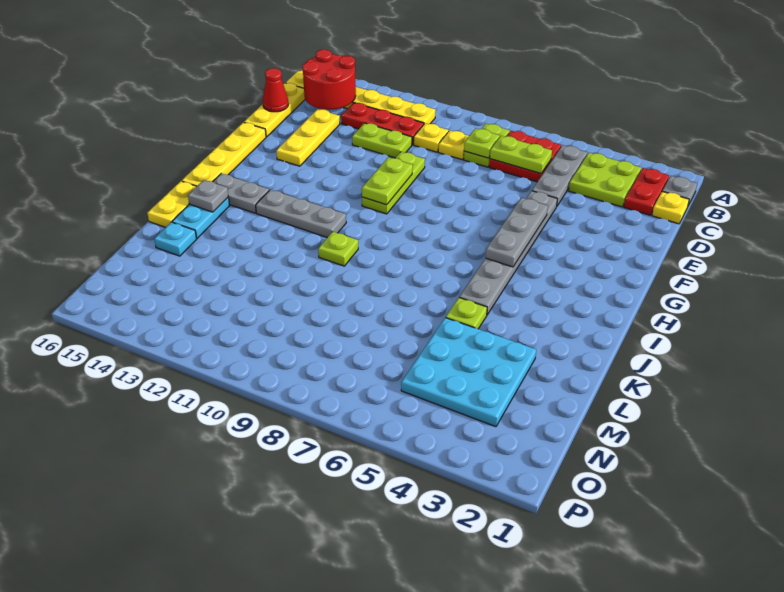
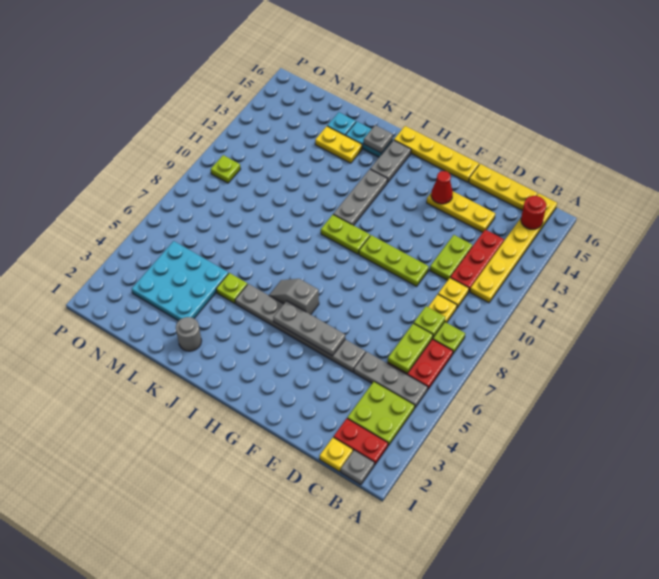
red round brick B14:C15 level 2 -> red round brick B15 level 2
red cone D16 level 2 -> red cone F14 level 2
lime plate F10:G10 level 2 -> lime plate H10:I10 level 1
none -> grey slope H6:I6 level 1 top H
lime plate J10 level 1 -> lime plate O10 level 1
yellow plate J16:K16 level 1 -> yellow plate K14:L14 level 1
none -> grey round brick K2 level 1

